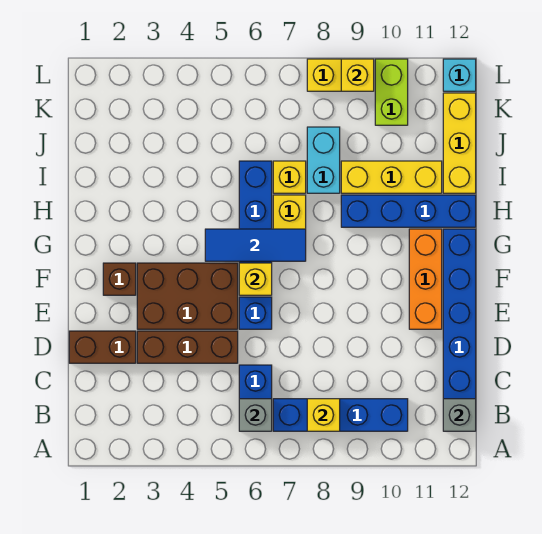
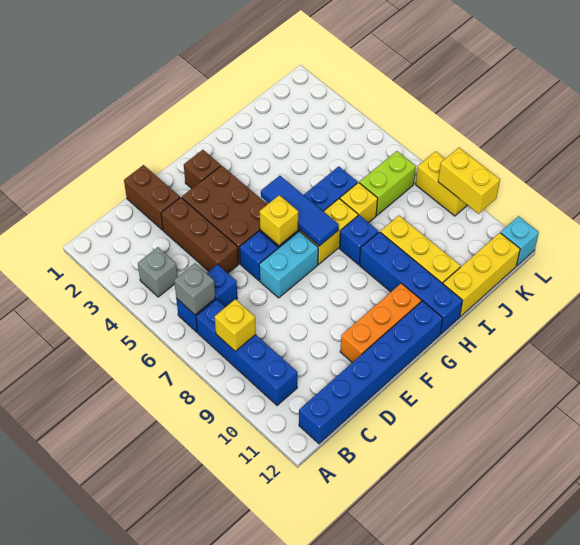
grey brick B12 level 2 -> grey brick B4 level 1
none -> blue brick H8 level 1
cyan brick I8:J8 level 1 -> cyan brick E7:F7 level 1
lime brick K10:L10 level 1 -> lime brick J7:K7 level 1
yellow brick L9 level 2 -> yellow brick L9:L10 level 2

